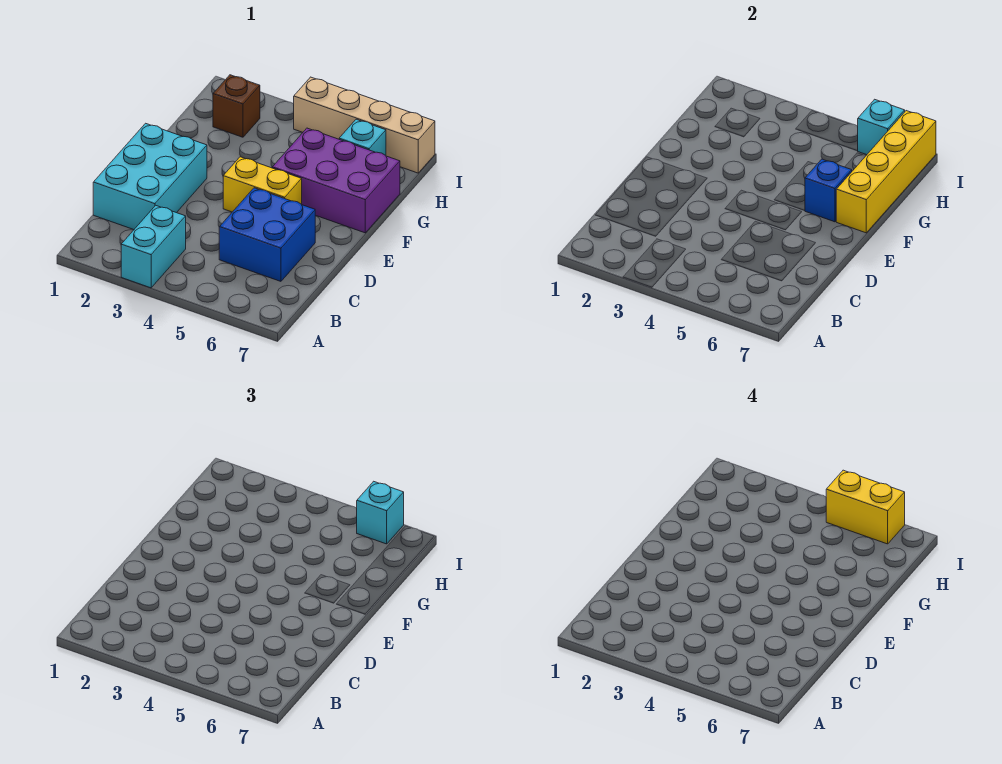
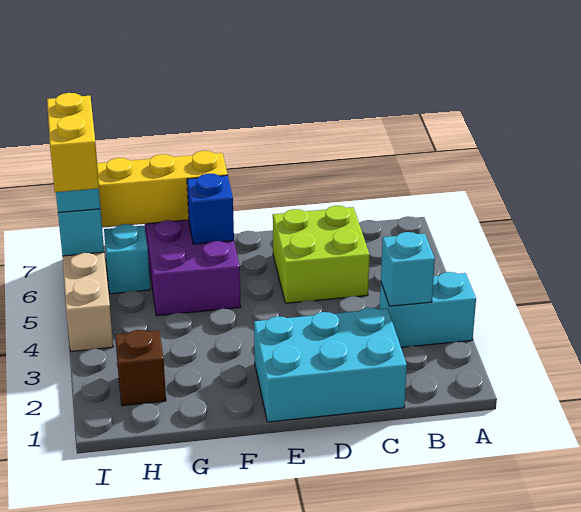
none -> cyan brick B3 level 2
blue brick C5:D6 level 1 -> lime brick C5:D6 level 1
yellow brick E4:E5 level 1 -> none

